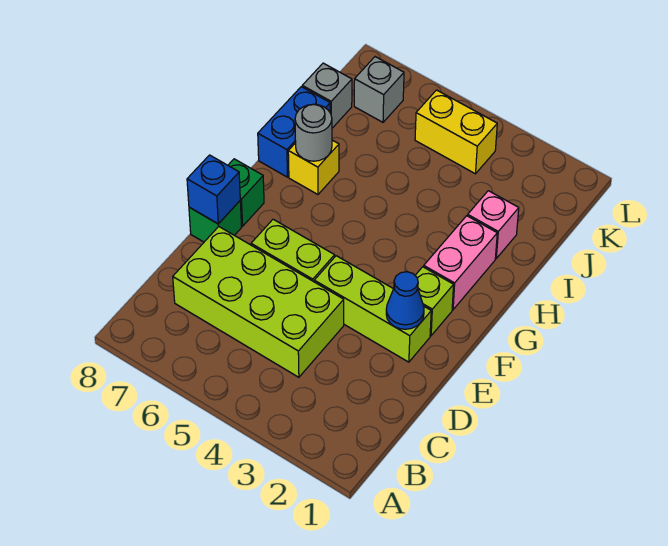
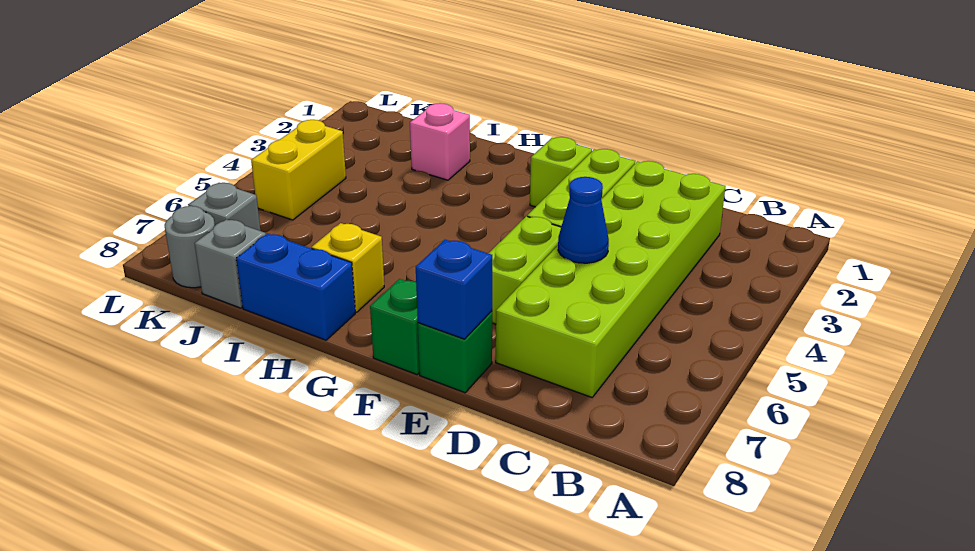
lime brick C4:D7 level 1 -> lime brick C2:D7 level 1
blue cone E2 level 2 -> blue cone D5 level 2
pink brick G2:H2 level 1 -> none
grey round brick H7 level 2 -> grey round brick K8 level 1

